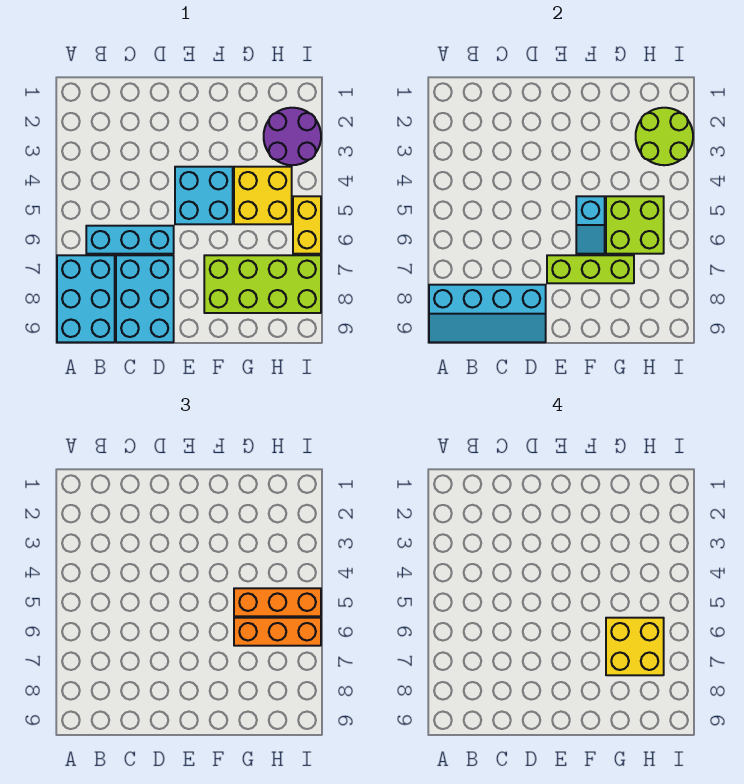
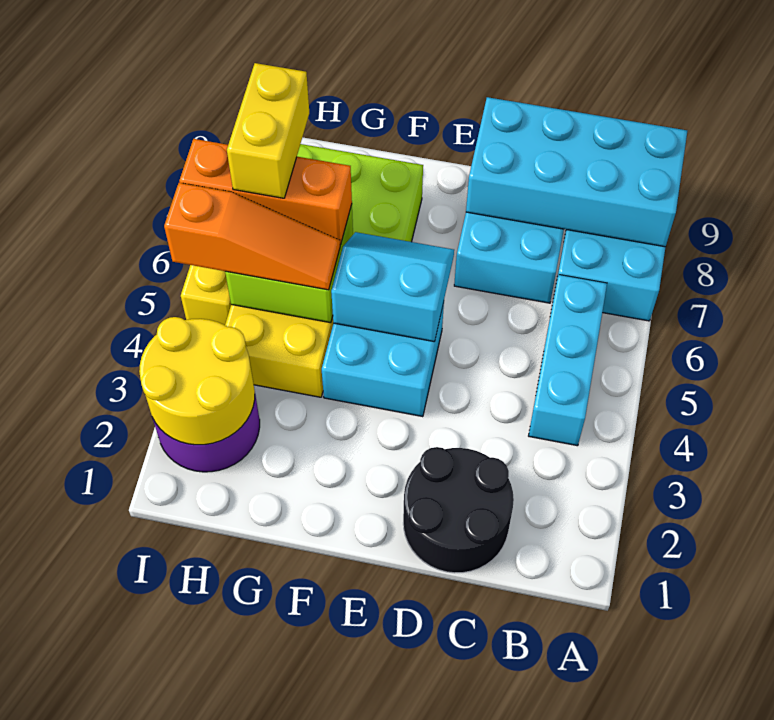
cyan slope A8:D9 level 2 top 8 -> cyan brick A8:D9 level 2
cyan brick B6:D6 level 1 -> cyan brick B4:B6 level 1
none -> black round brick C1:D2 level 1
lime brick E7:G7 level 2 -> none
cyan slope F5:F6 level 2 top 5 -> cyan slope E5:F6 level 2 top 5
orange brick G5:I5 level 3 -> orange slope G5:I5 level 3 top I
yellow brick G6:H7 level 4 -> yellow brick H6:H7 level 4
lime round brick H2:I3 level 2 -> yellow round brick H2:I3 level 2

